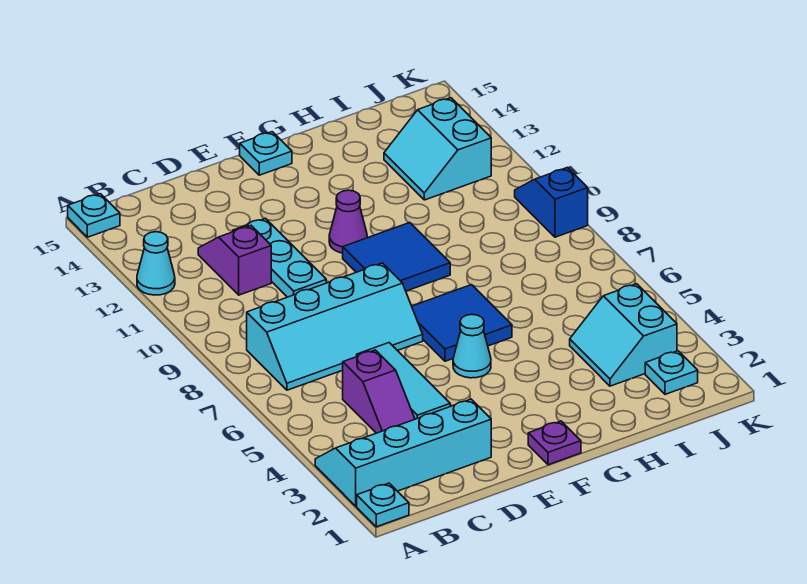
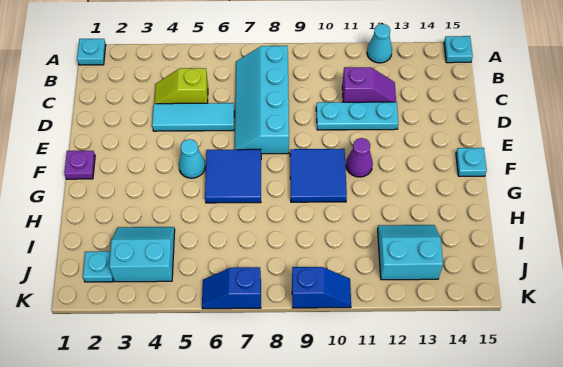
cyan slope A2:D3 level 1 top 2 -> none
purple slope C4:C5 level 1 top 5 -> lime slope C4:C5 level 1 top 5
none -> blue slope K6:K7 level 1 top 7

